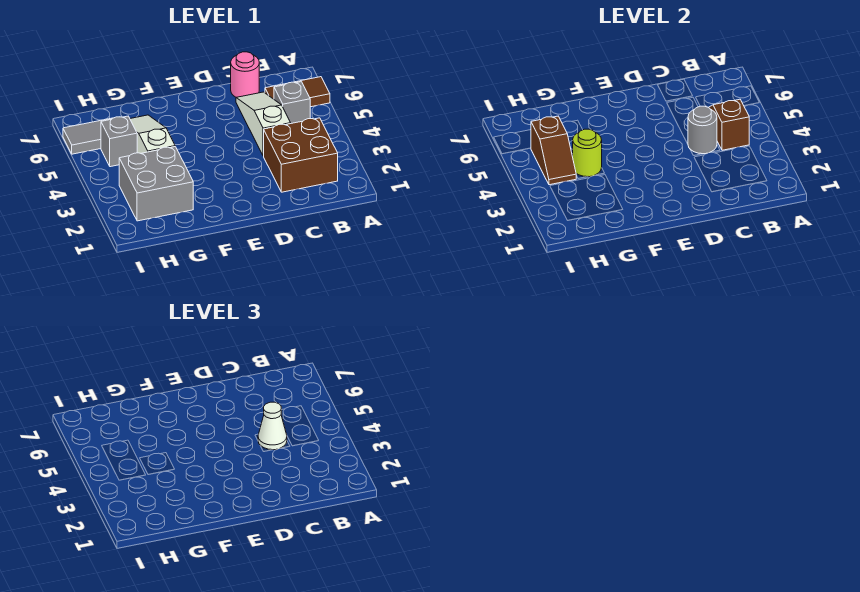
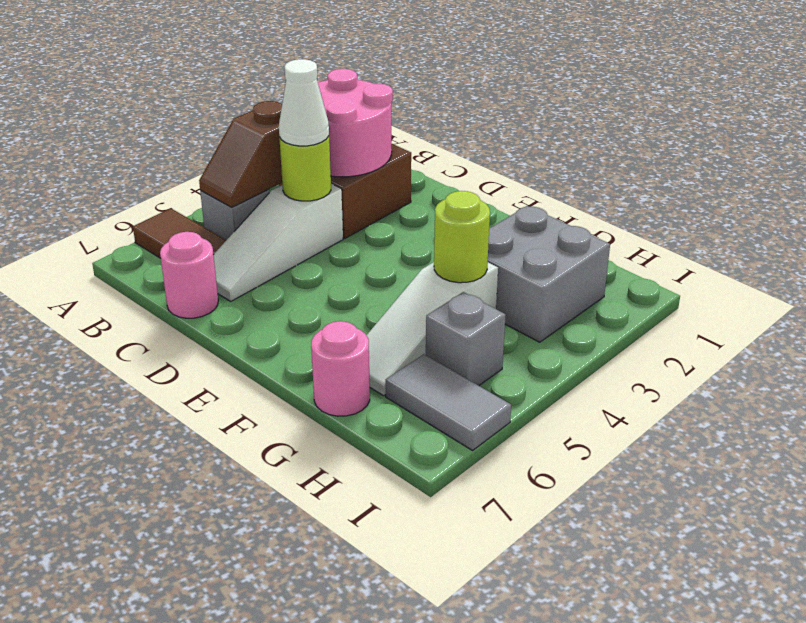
none -> pink round brick B2:C3 level 2
grey round brick C4 level 2 -> lime round brick C4 level 2
none -> pink round brick G7 level 1
brown slope H4:H5 level 2 top 5 -> none

